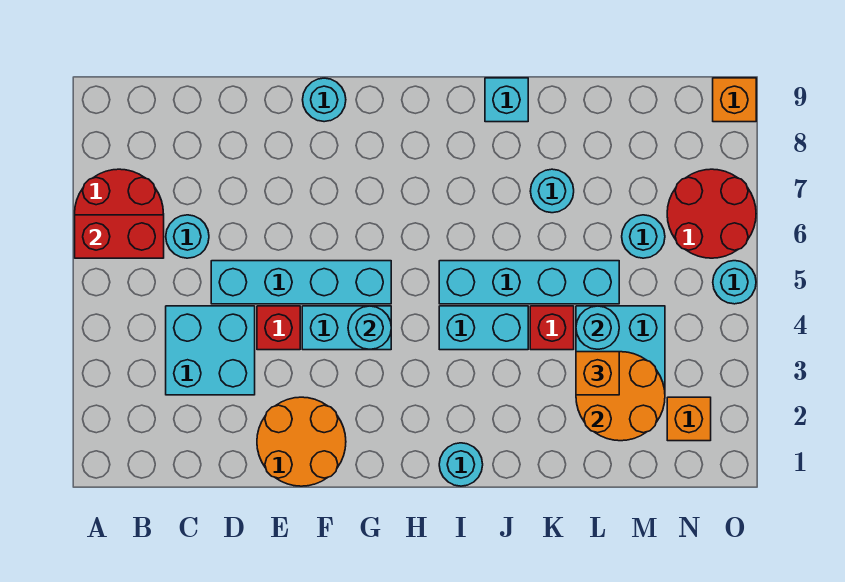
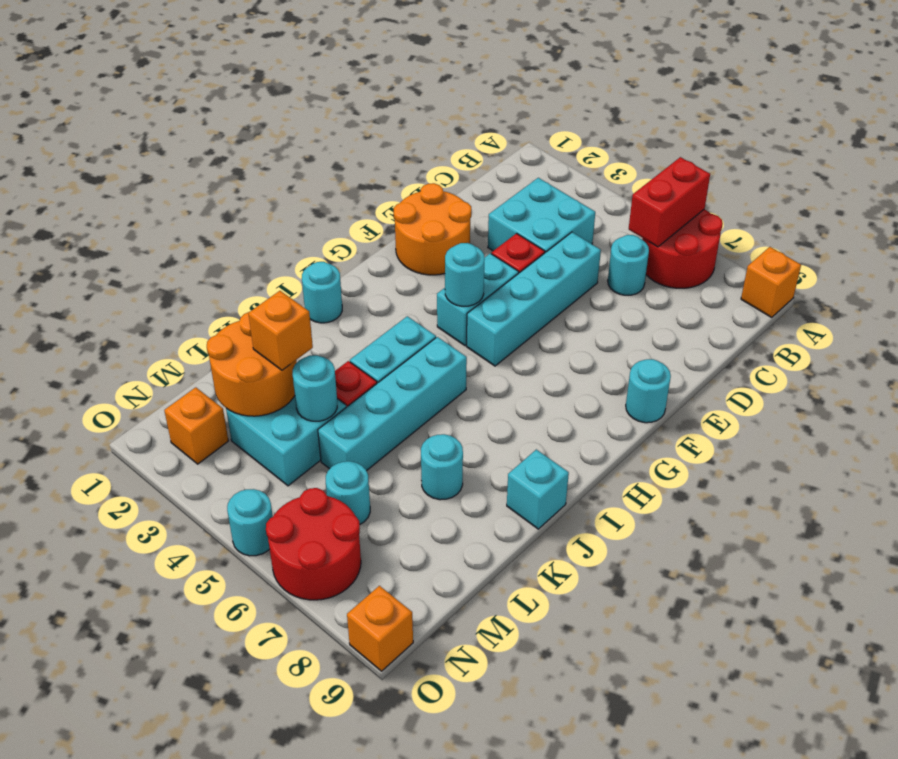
none -> orange brick A9 level 1

